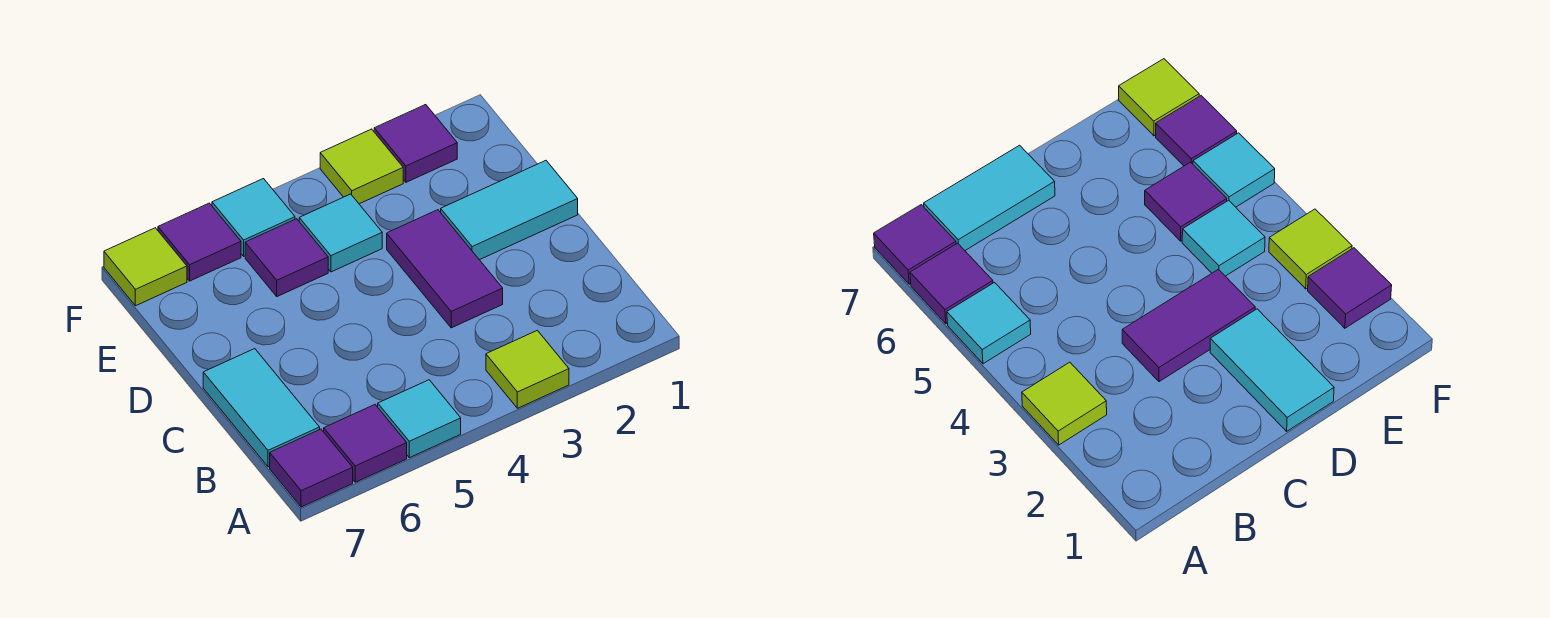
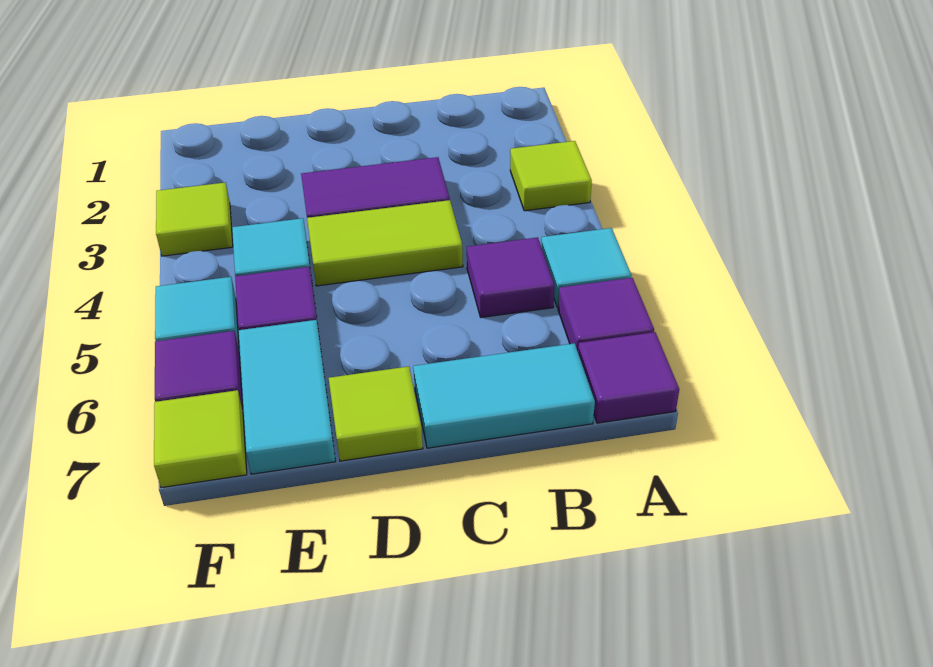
none -> lime tile C4:D4 level 1
cyan tile D1:D2 level 1 -> cyan tile E6:E7 level 1
none -> lime tile D7 level 1
purple tile F2 level 1 -> purple tile B5 level 1

